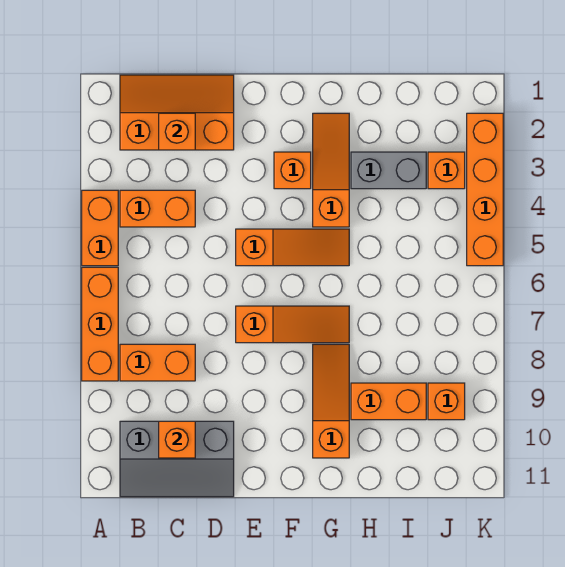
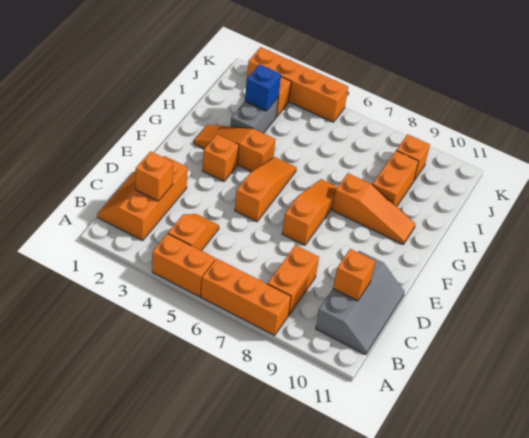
orange brick B4:C4 level 1 -> orange slope B4:C4 level 1 top B
orange slope G8:G10 level 1 top 10 -> orange slope G8:G10 level 1 top 8
none -> blue brick I3 level 2

